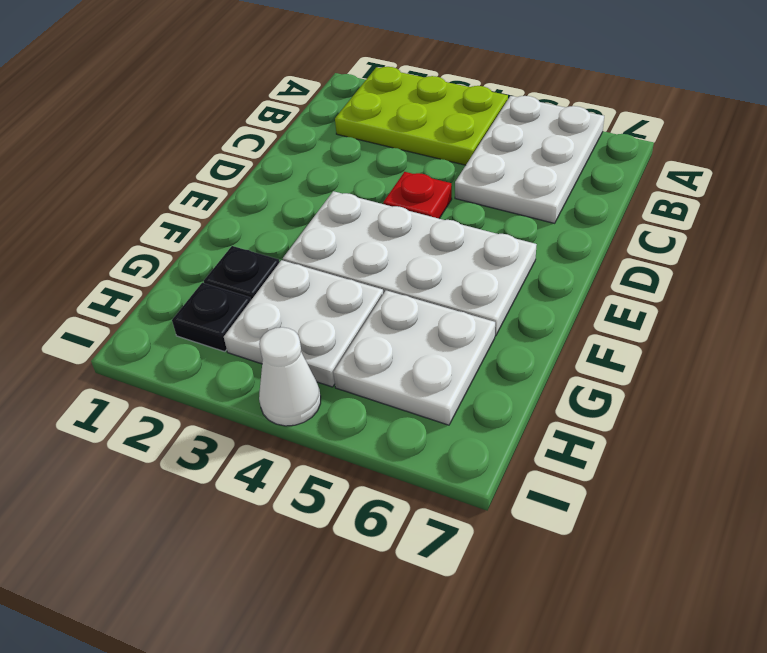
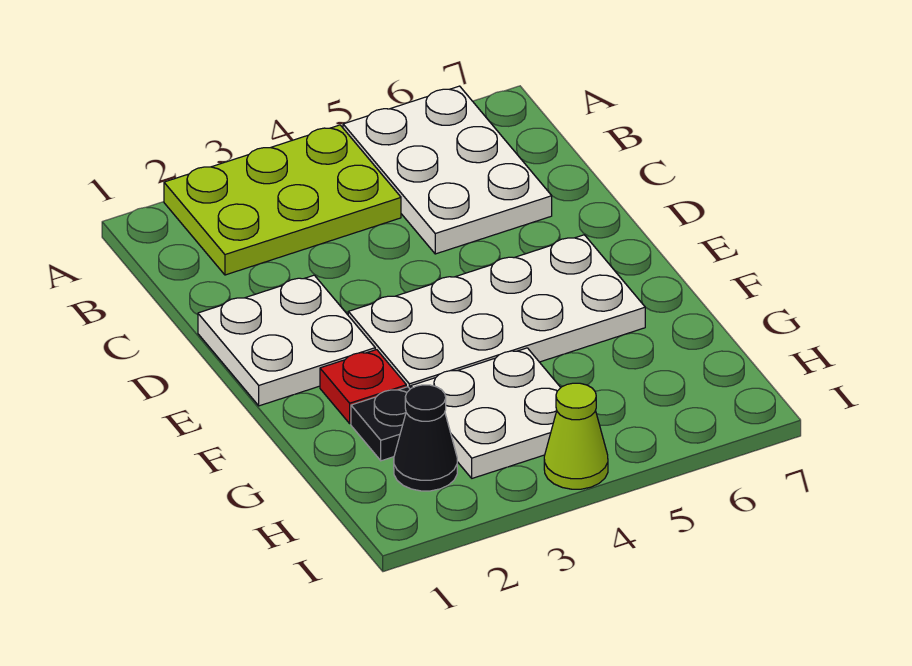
red plate D4 level 1 -> red plate F2 level 1
white plate G5:H6 level 1 -> white plate D1:E2 level 1
black plate H2 level 1 -> black cone H2 level 1
white cone I4 level 1 -> lime cone I4 level 1

